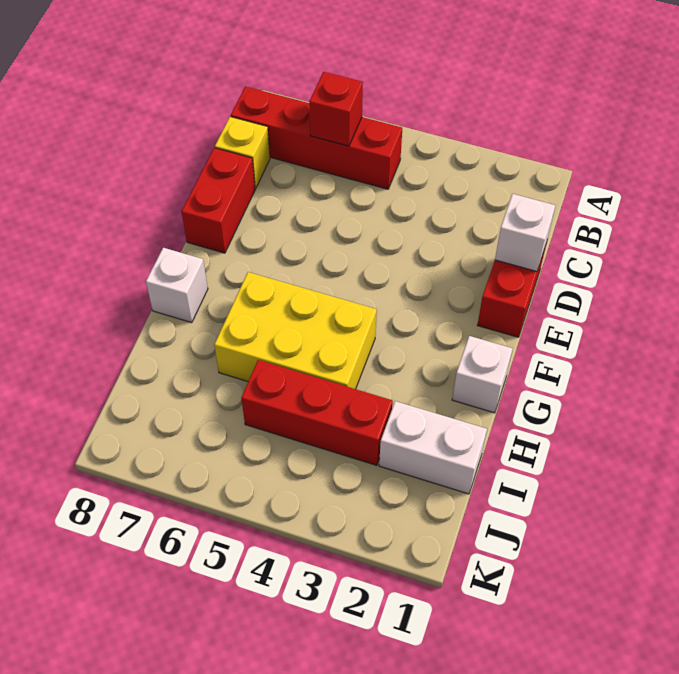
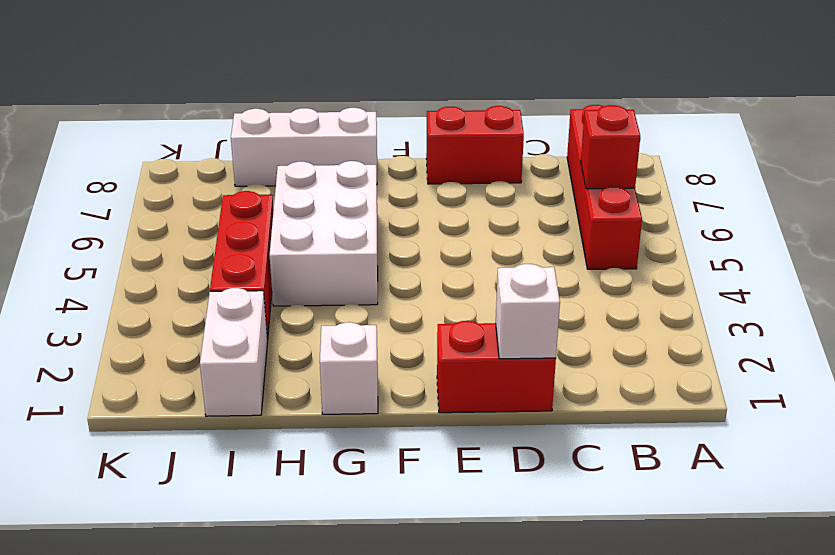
yellow brick C8 level 1 -> none
yellow brick G4:H6 level 1 -> white brick G4:H6 level 1
white brick G8 level 1 -> white brick G8:I8 level 1

